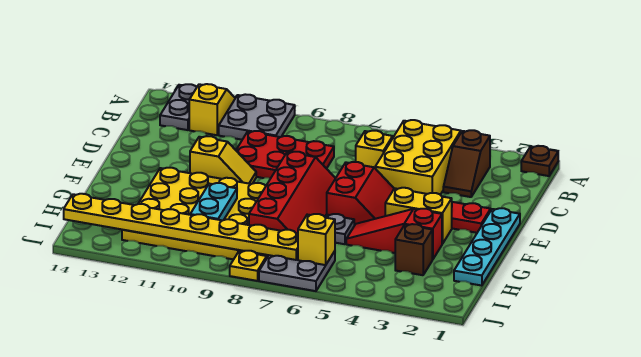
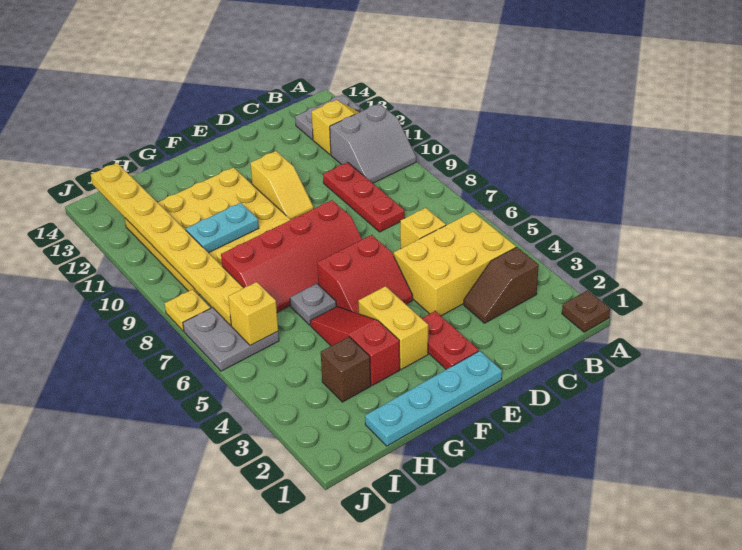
grey plate A10:B11 level 1 -> grey slope A10:B11 level 1 top 11
red plate C8:D10 level 1 -> red plate C8:C10 level 1

